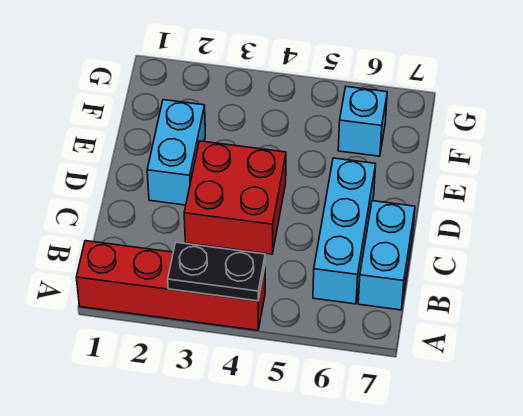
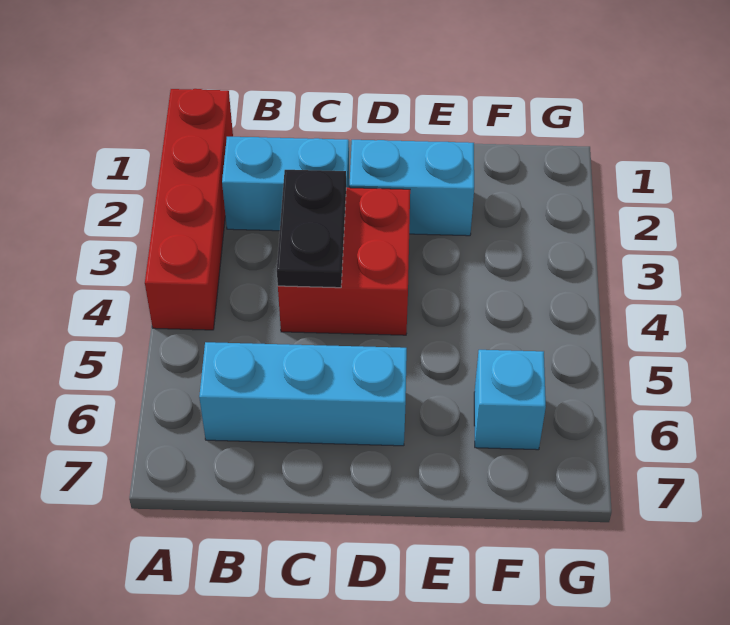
black plate A3:A4 level 2 -> black plate C3:C4 level 2
cyan brick B7:C7 level 1 -> cyan brick B2:C2 level 1

